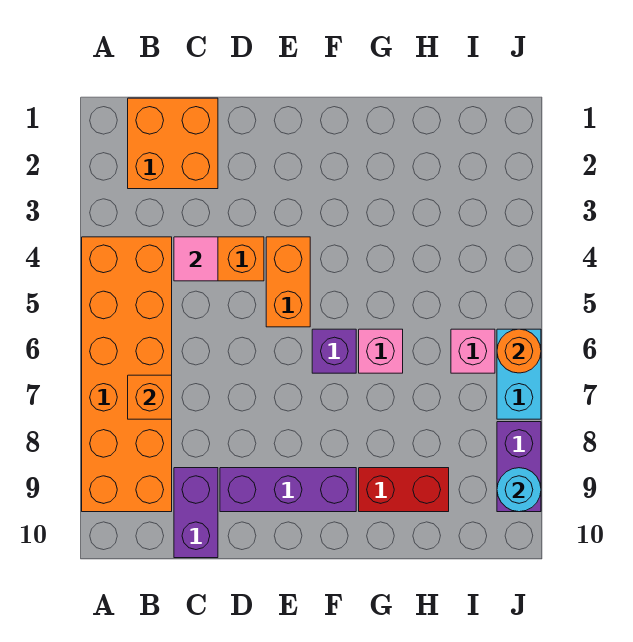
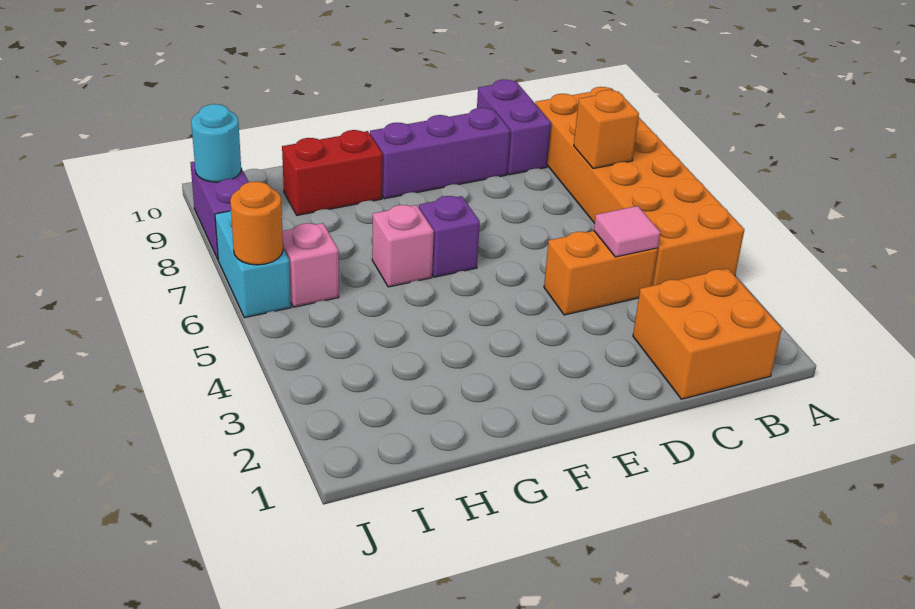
orange brick E4:E5 level 1 -> none

